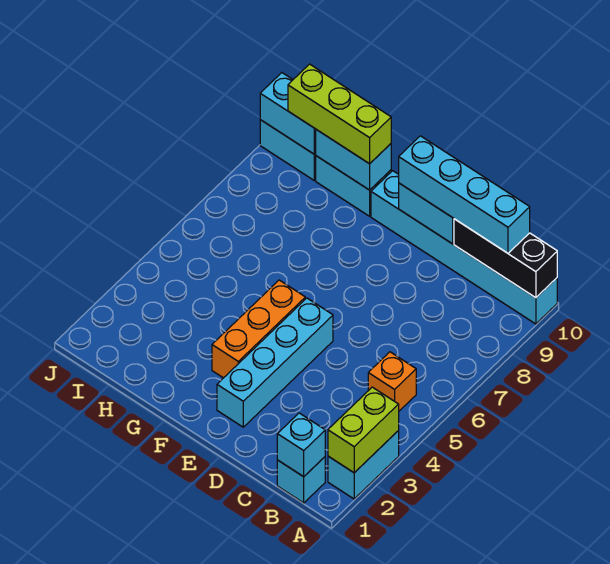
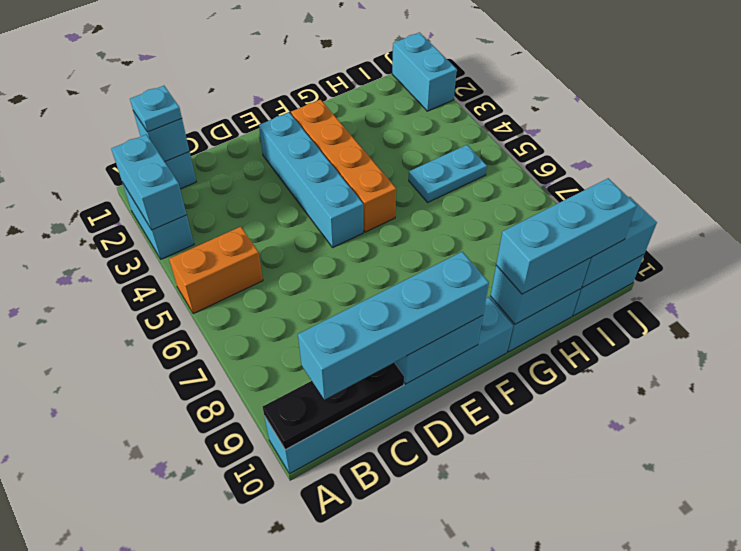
lime brick A2:A3 level 2 -> cyan brick A2:A3 level 2
black brick A10:C10 level 2 -> black plate A10:C10 level 2
none -> cyan plate B1 level 3
orange brick B5 level 1 -> orange brick A5:B5 level 1
orange brick F3:F5 level 1 -> orange brick F2:F5 level 1
lime brick G10:I10 level 3 -> cyan brick G10:I10 level 3
none -> cyan plate H5:I5 level 1
none -> cyan brick J1:J2 level 1

